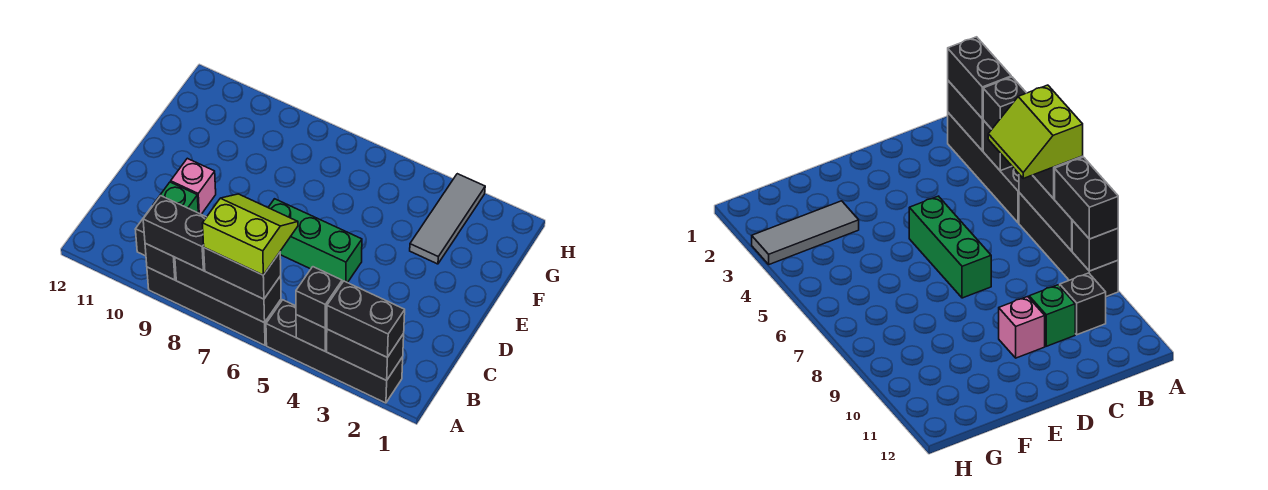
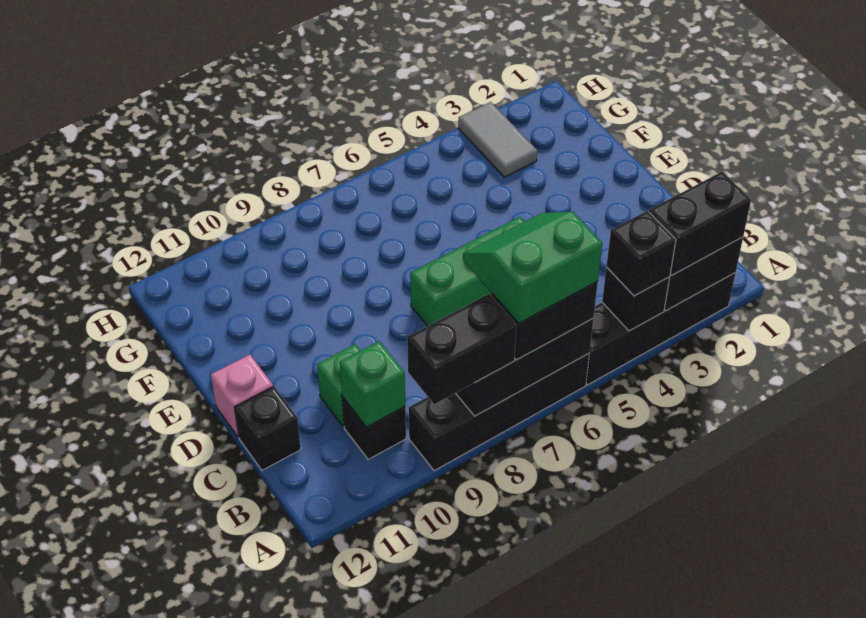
lime slope A6:B7 level 4 top A -> green slope A6:B7 level 4 top A
black brick A9 level 2 -> black brick C12 level 1
none -> green brick B10 level 2
pink brick D10 level 1 -> pink brick D12 level 1
grey tile F3:H3 level 1 -> grey tile G3:H3 level 1

